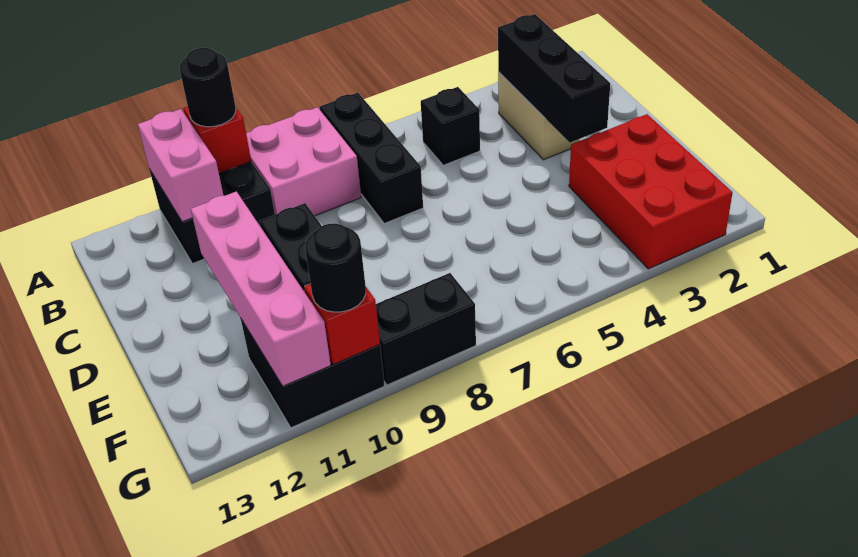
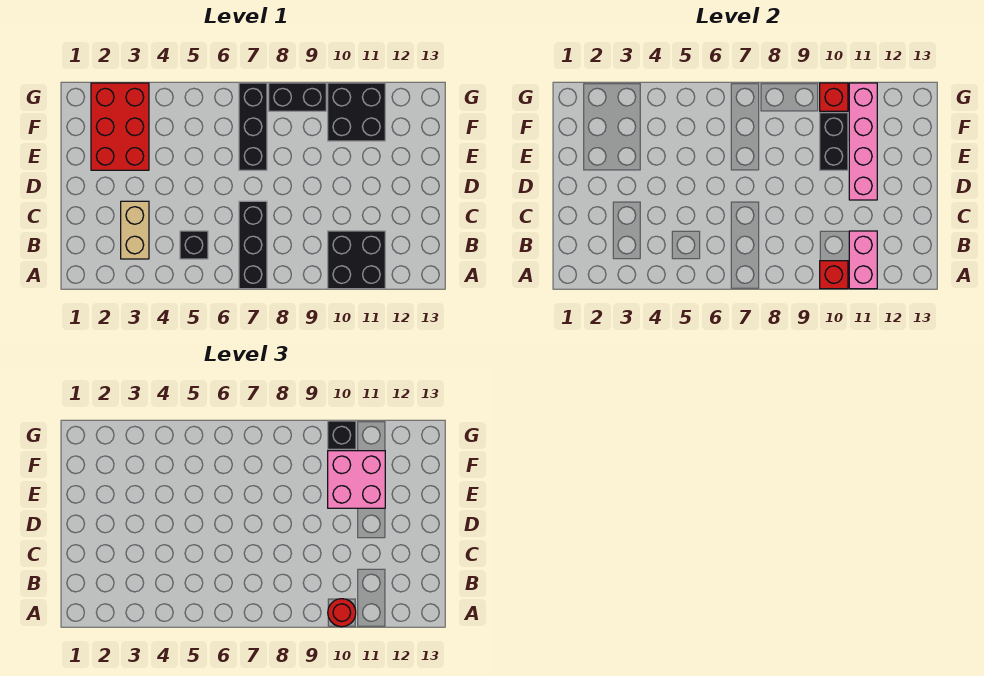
pink brick A8:B9 level 1 -> pink brick E10:F11 level 3
black round brick A10 level 3 -> red round brick A10 level 3
black brick B3:D3 level 2 -> black brick E7:G7 level 1
black round brick G10 level 3 -> black brick G10 level 3

